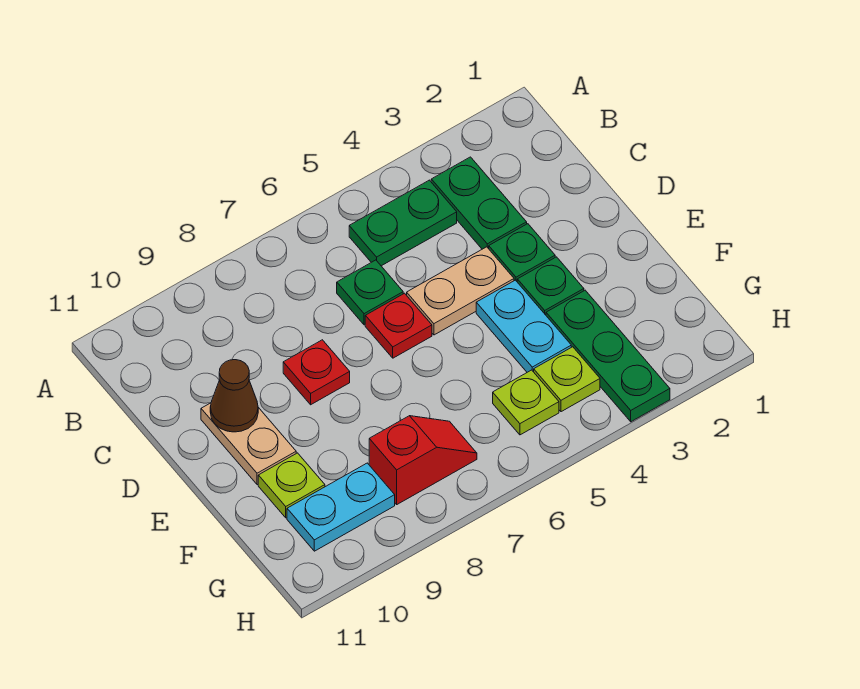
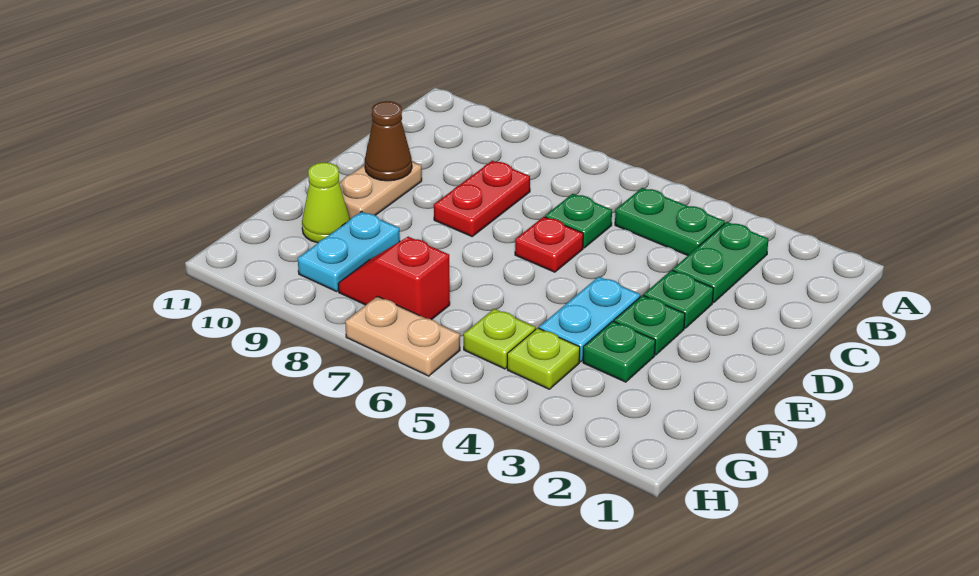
tan plate D4:D5 level 1 -> tan plate H6:H7 level 1
red plate D8 level 1 -> red plate C8:D8 level 1
green plate F3:H3 level 1 -> green plate F3 level 1
lime plate F10 level 1 -> lime cone F10 level 1
red slope G7:G8 level 1 top 8 -> red slope G7:G8 level 1 top 7
cyan plate G9:G10 level 1 -> cyan plate F9:G9 level 1

